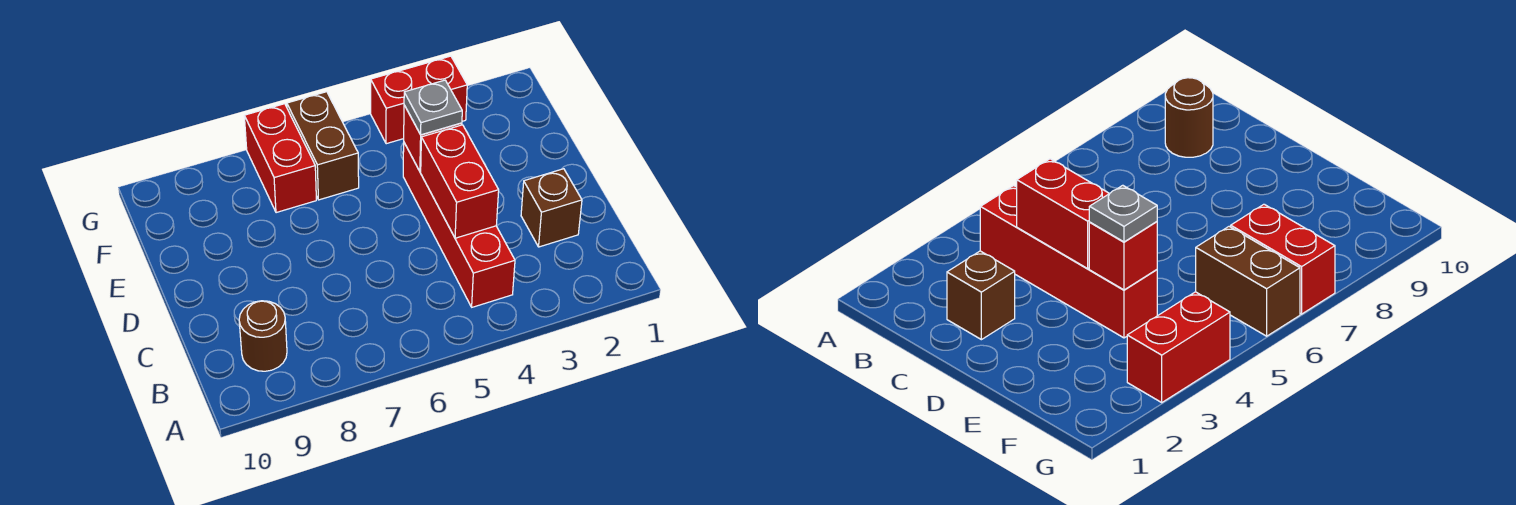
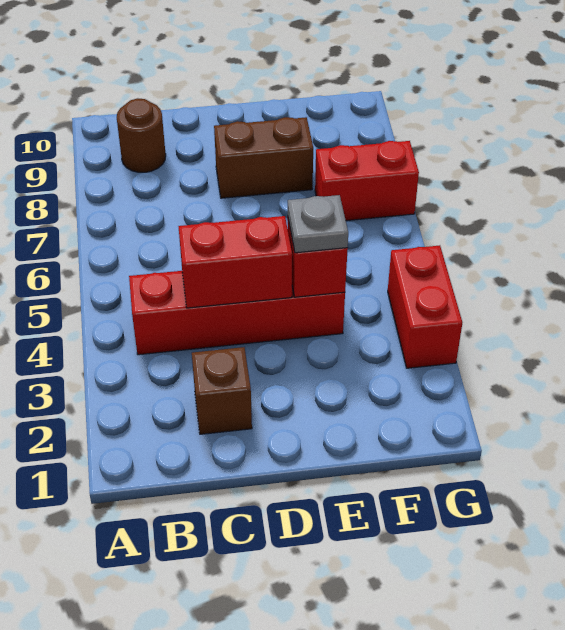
brown brick F6:G6 level 1 -> brown brick D8:E8 level 1

